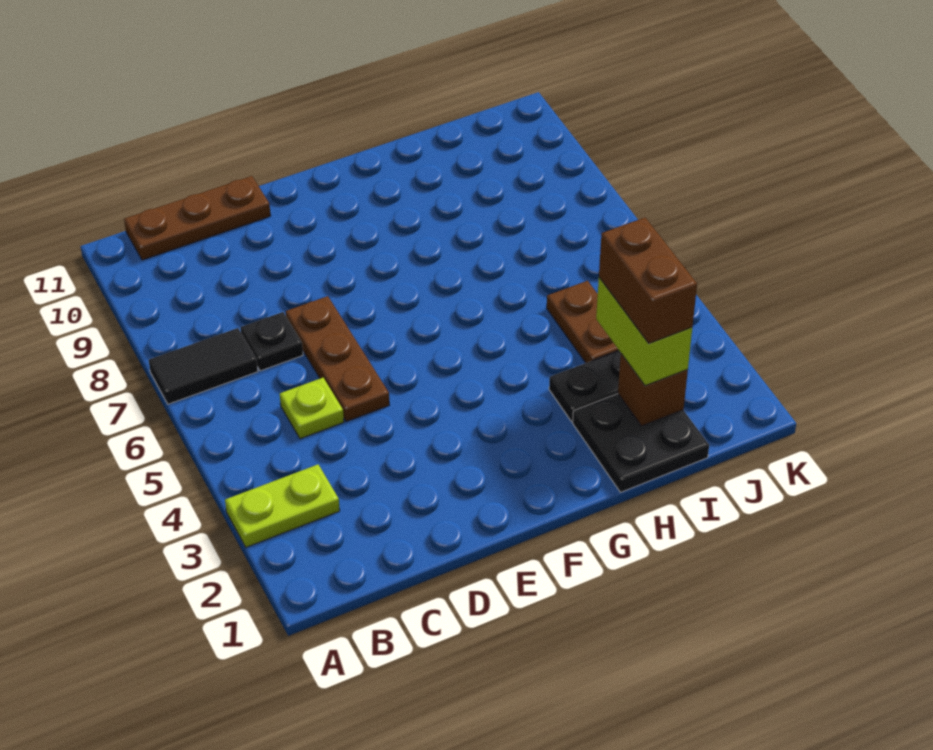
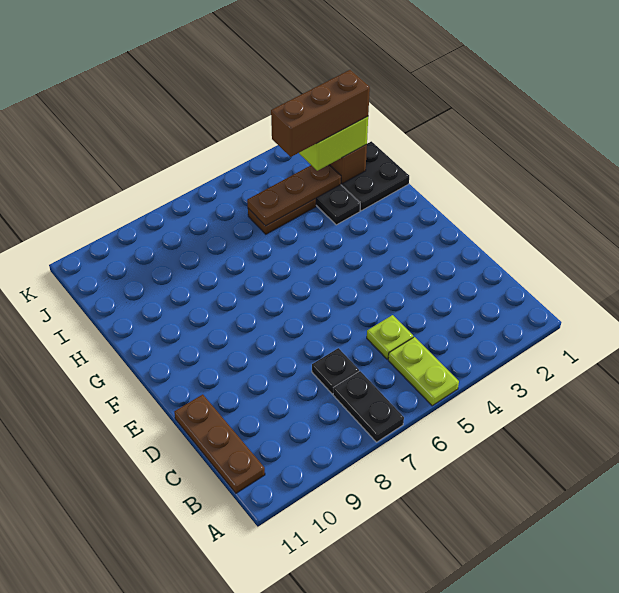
lime plate A3:B3 level 1 -> lime plate A5:B5 level 1
black tile A7:B7 level 1 -> black plate A7:B7 level 1
brown plate D5:D7 level 1 -> brown plate I3:I5 level 2
brown brick I2:I3 level 4 -> brown brick I2:I4 level 4

